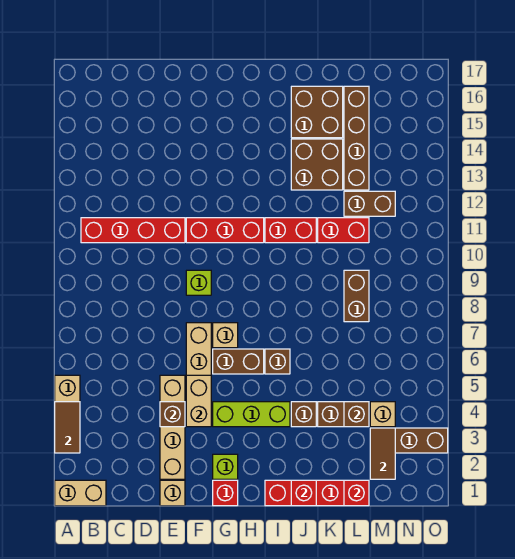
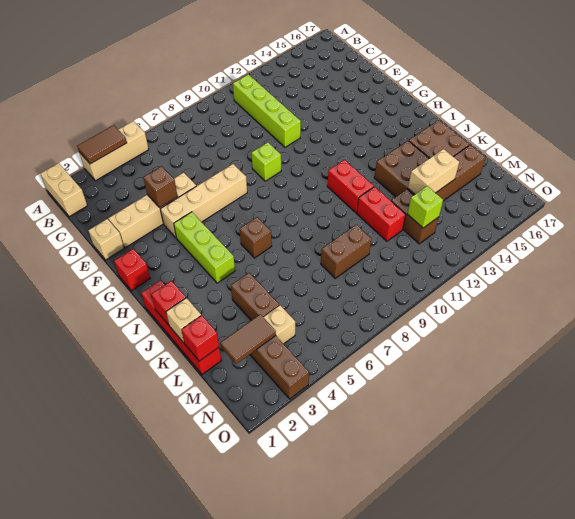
red brick B11:E11 level 1 -> lime brick B11:E11 level 1
tan brick F4:F5 level 2 -> tan brick L13:L14 level 2
red brick F11:H11 level 1 -> none
lime brick G2 level 1 -> lime brick M12 level 2
brown brick G6:H6 level 1 -> none
tan brick G7 level 1 -> tan brick K1 level 2
brown brick J4 level 1 -> none
brown brick L4 level 2 -> none

